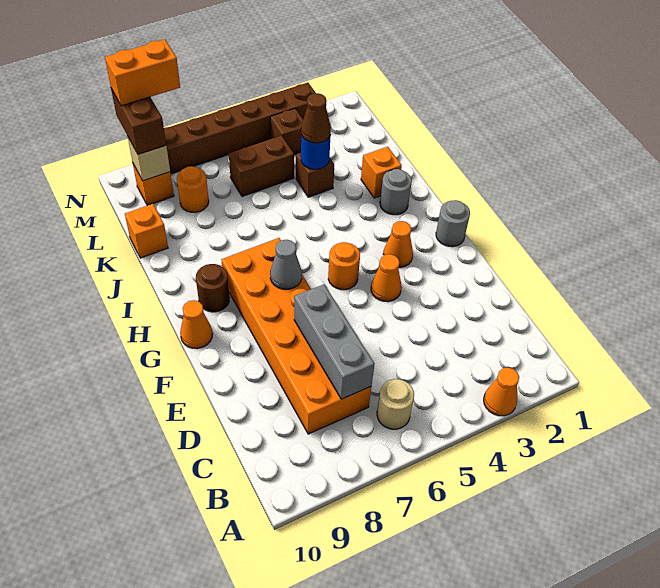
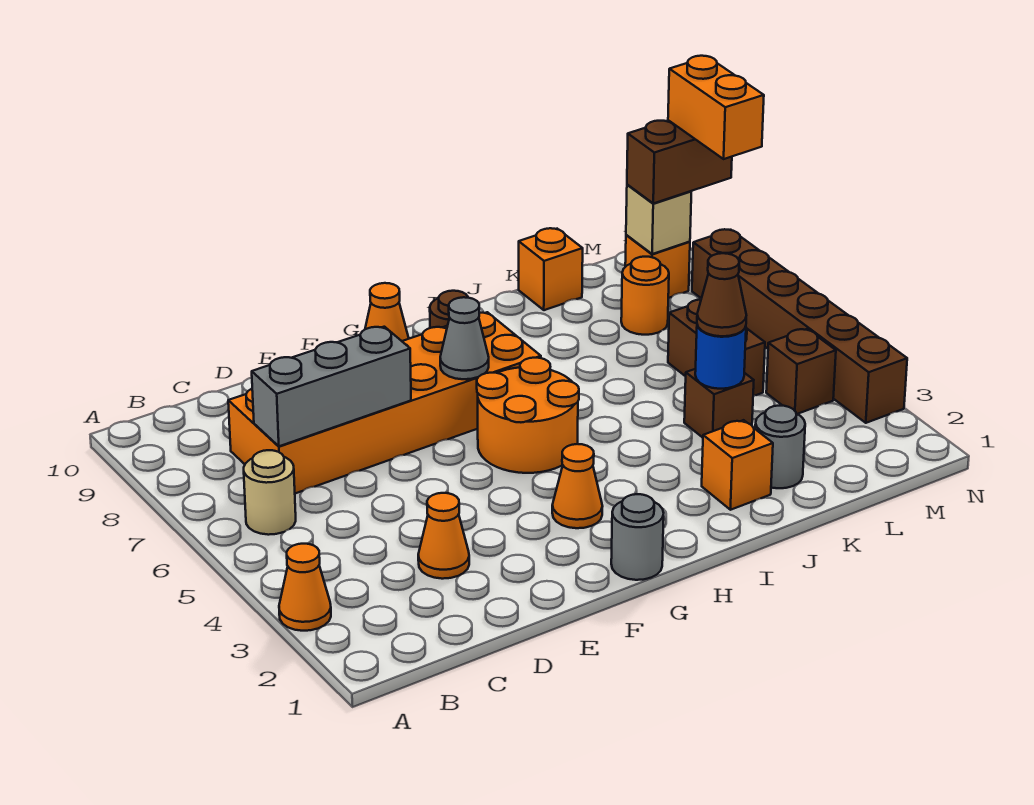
orange cone F4 level 1 -> orange cone D3 level 1
orange round brick G5 level 1 -> orange round brick G5:H6 level 1
grey round brick I2 level 1 -> grey round brick K2 level 1

